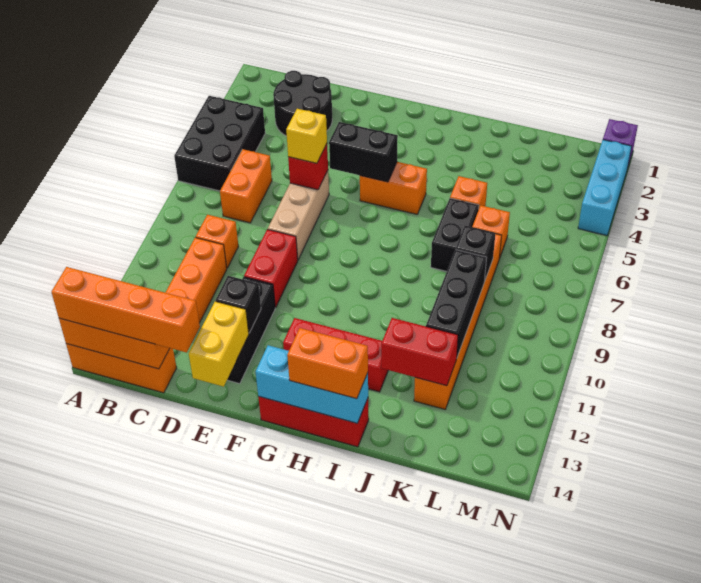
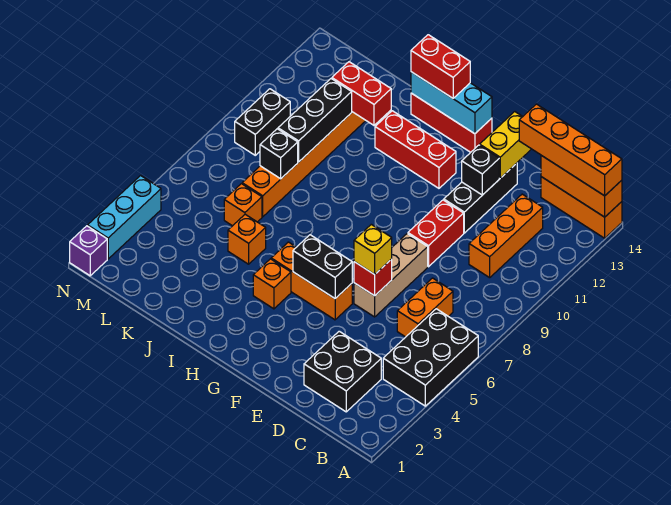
black round brick C2:D3 level 1 -> black brick C2:D3 level 1
orange brick C9 level 1 -> orange brick H4 level 1
orange brick G5:H5 level 1 -> orange brick F5:H5 level 1
orange brick H14:I14 level 3 -> red brick H14:I14 level 3
black brick J6:J7 level 1 -> black brick M9:M10 level 1

